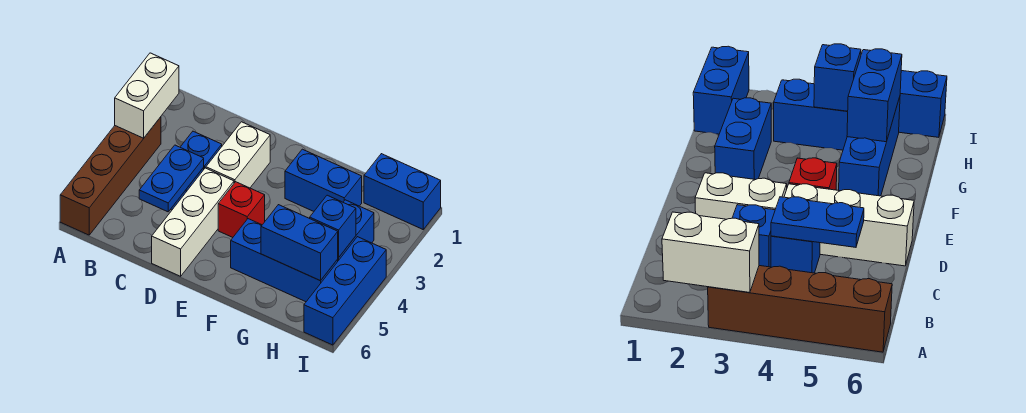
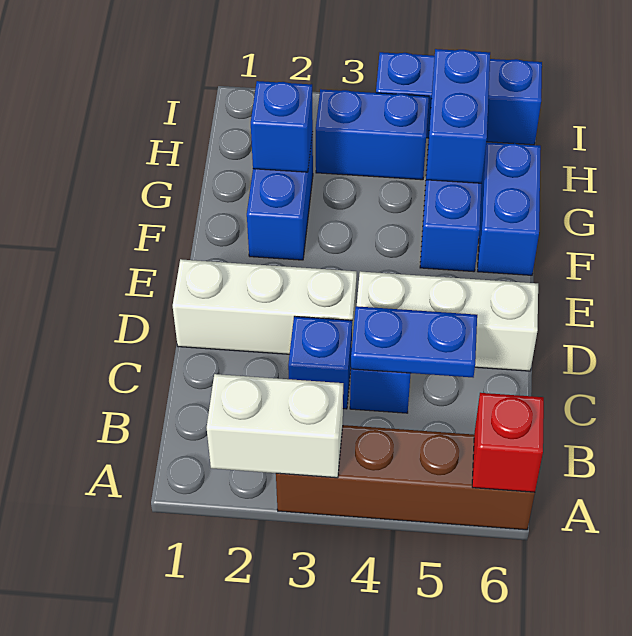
white brick D2:D3 level 1 -> white brick D1:D3 level 1
red brick E4 level 1 -> red brick A6 level 2
blue brick H1:I1 level 1 -> blue brick F6:G6 level 1
blue brick H4 level 2 -> blue brick G2 level 2

